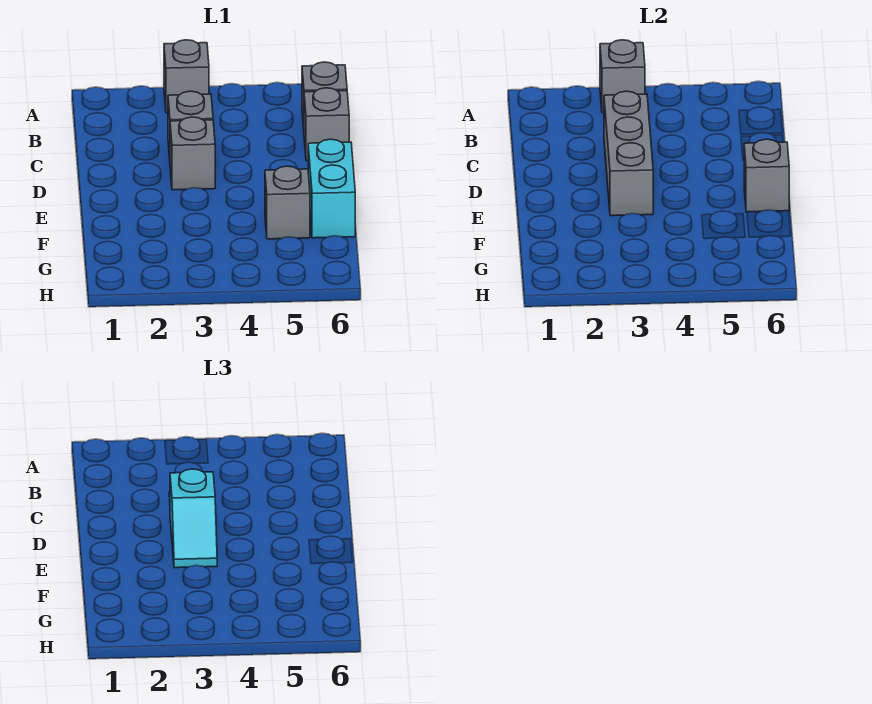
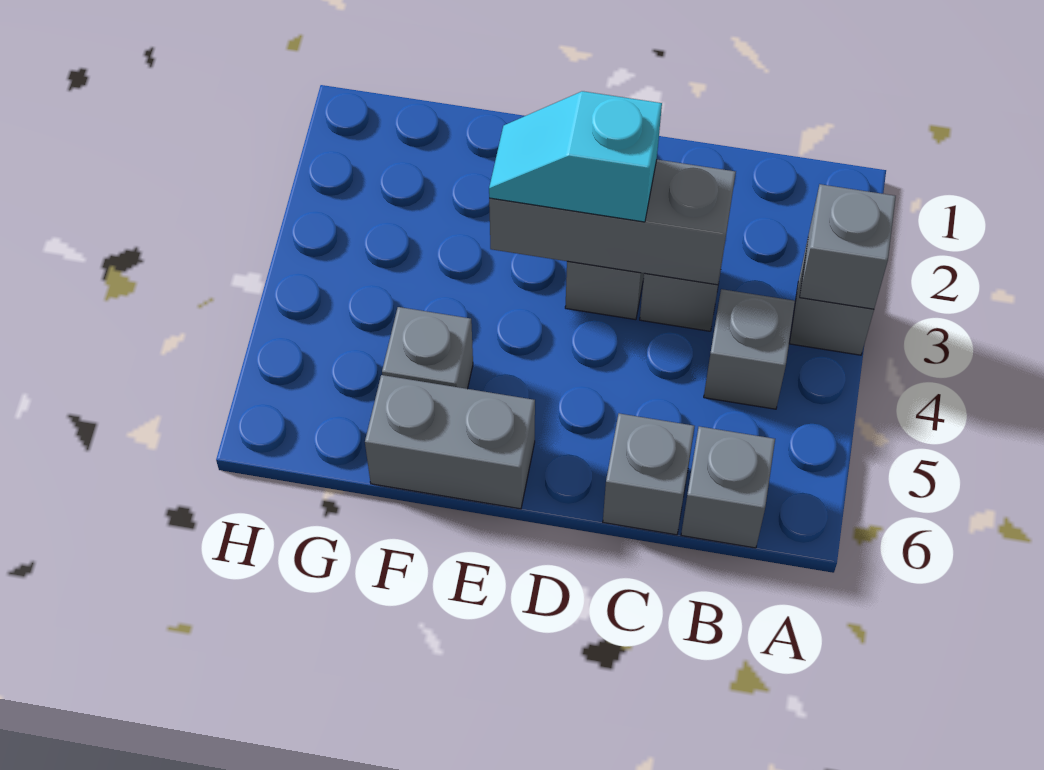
cyan brick E6:F6 level 1 -> grey brick E6:F6 level 1
grey brick E6 level 2 -> grey brick B4 level 1

